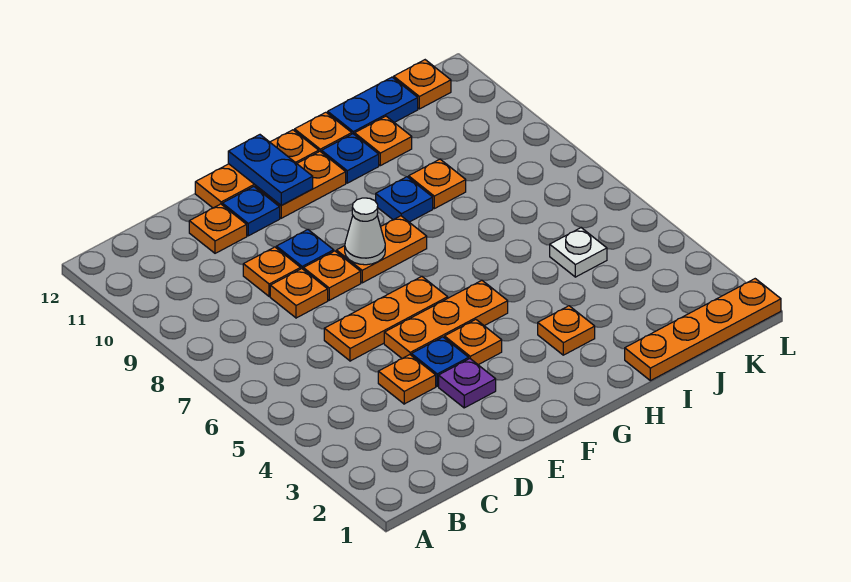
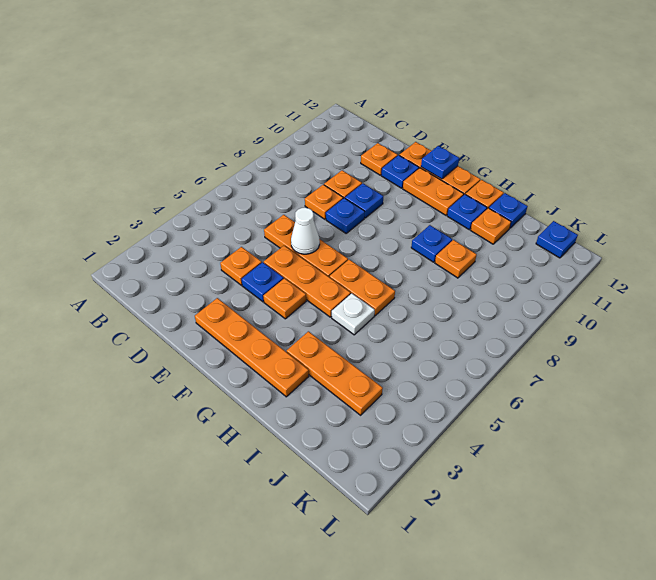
purple plate E3 level 1 -> none
orange plate E8 level 1 -> blue plate E8 level 1
orange plate F8:G8 level 1 -> orange plate G6:H6 level 1
white cone F8 level 2 -> white cone E6 level 2
blue plate F11:F12 level 2 -> blue plate F12 level 2
orange plate H3 level 1 -> orange plate H3:J3 level 1
orange plate I1:L1 level 1 -> orange plate E2:H2 level 1
blue plate I12:J12 level 1 -> blue plate I12 level 1
white plate J5 level 1 -> white plate H5 level 1
orange plate K12 level 1 -> blue plate K12 level 1

